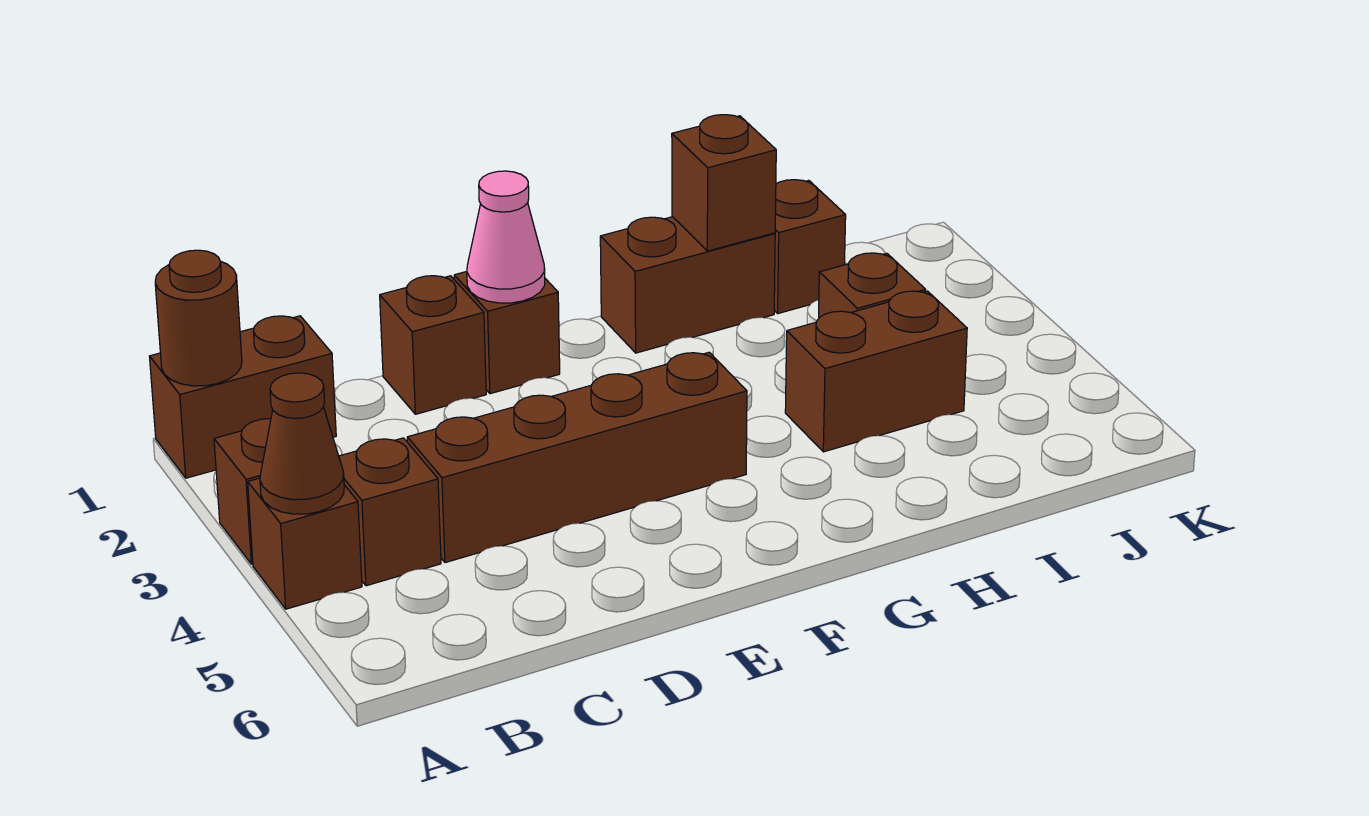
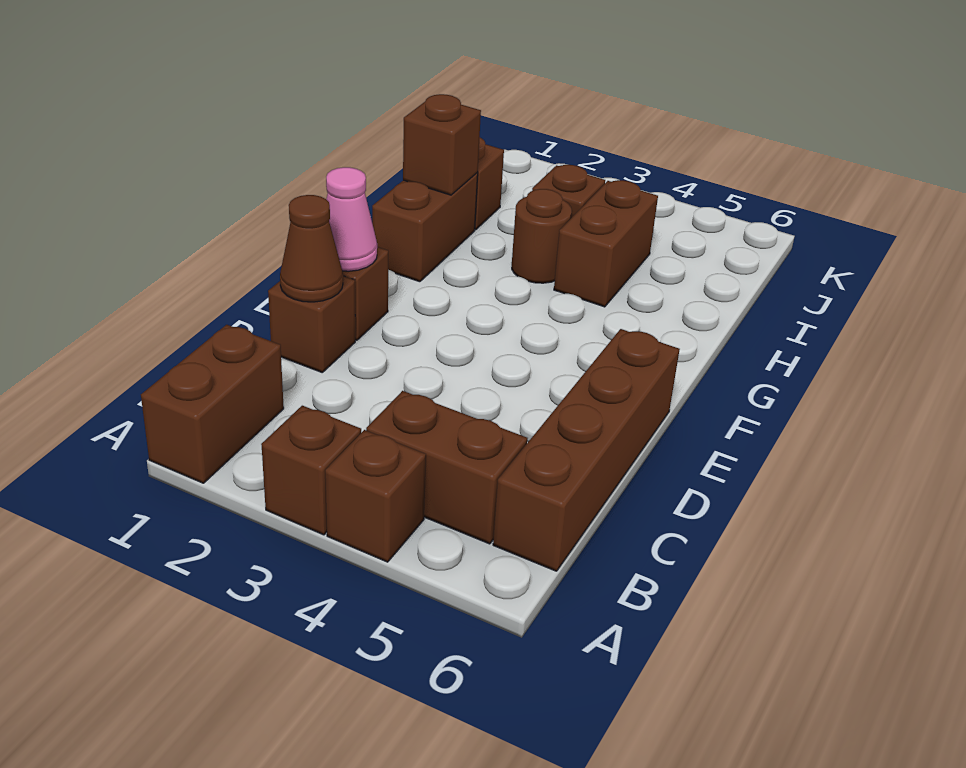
brown round brick A1 level 2 -> brown round brick H3 level 1
brown cone A4 level 2 -> brown cone D1 level 2
brown brick B4 level 1 -> brown brick B4:B5 level 1
brown brick C4:F4 level 1 -> brown brick B6:E6 level 1

